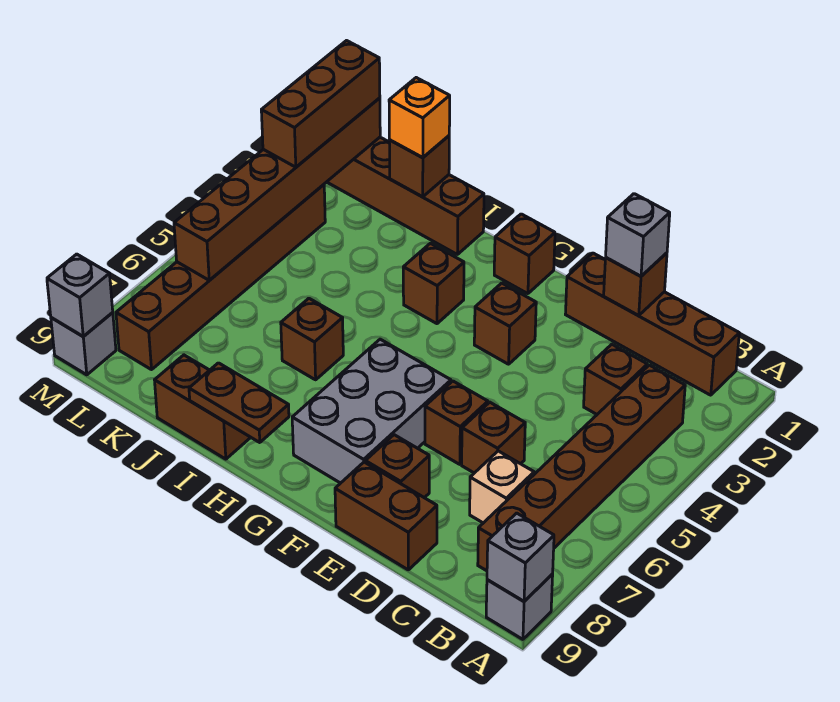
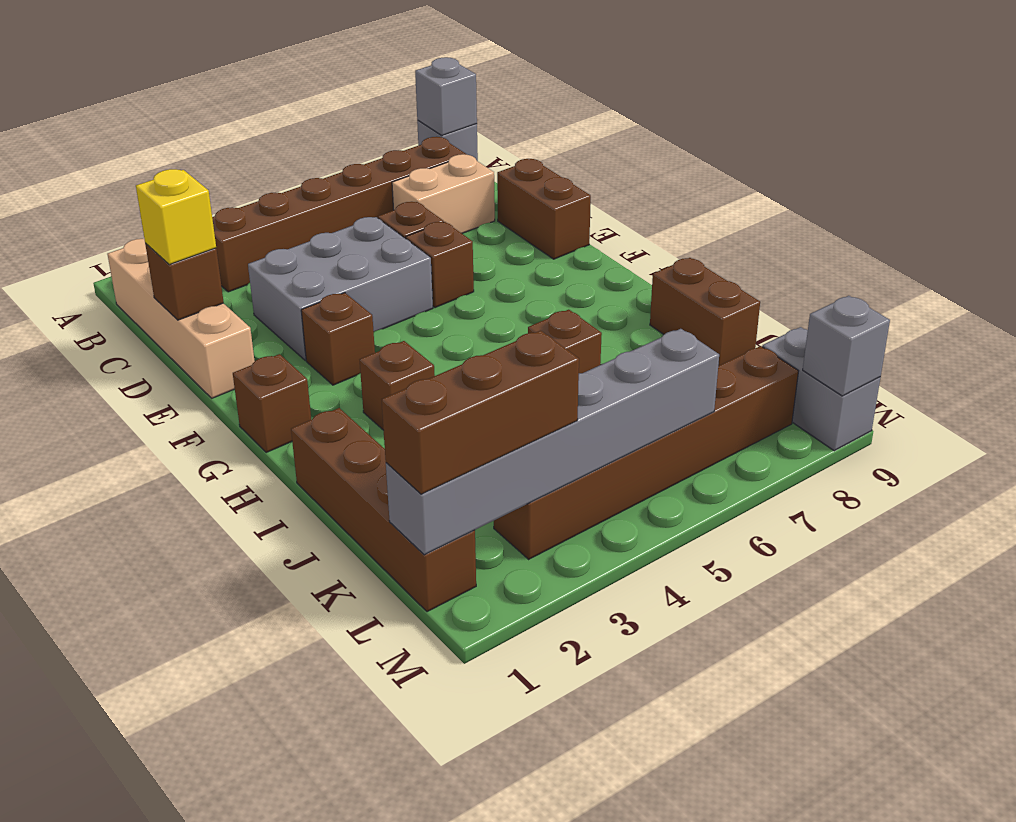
brown brick B1:E1 level 1 -> tan brick B1:E1 level 1
brown brick C3 level 1 -> none
tan brick C7 level 1 -> tan brick C7:C8 level 1
grey brick D1 level 3 -> yellow brick D1 level 3
brown brick E8 level 1 -> none
grey brick F6:G8 level 1 -> grey brick D3:E5 level 1
brown plate H9:I9 level 2 -> none
brown brick J1 level 2 -> none
orange brick J1 level 3 -> none
brown brick L1:L6 level 2 -> grey brick L1:L6 level 2
grey brick M9 level 1 -> grey brick L9:M9 level 1

